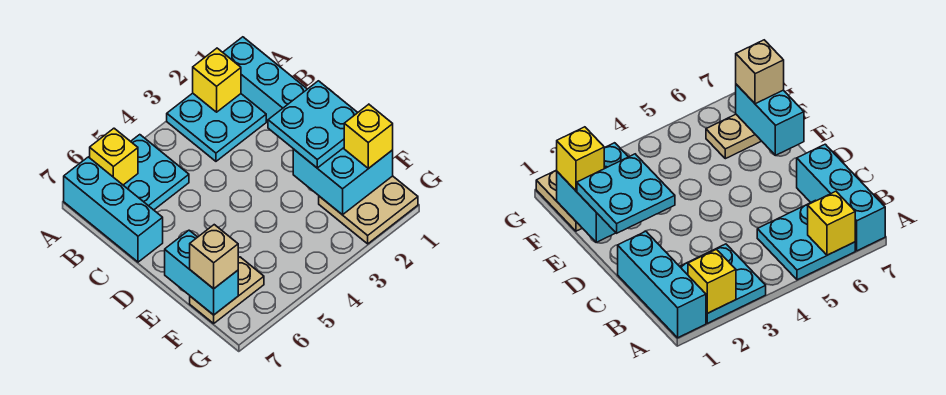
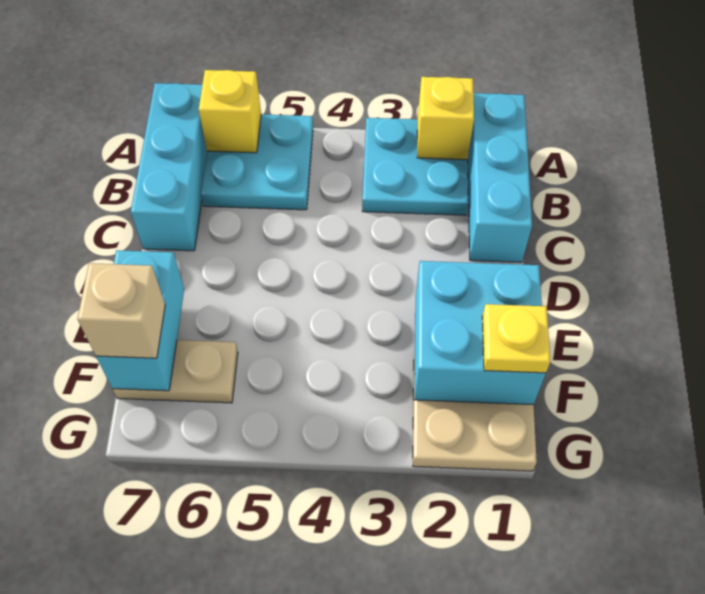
cyan plate D1:E2 level 3 -> none
yellow brick F1 level 3 -> yellow plate F1 level 3

